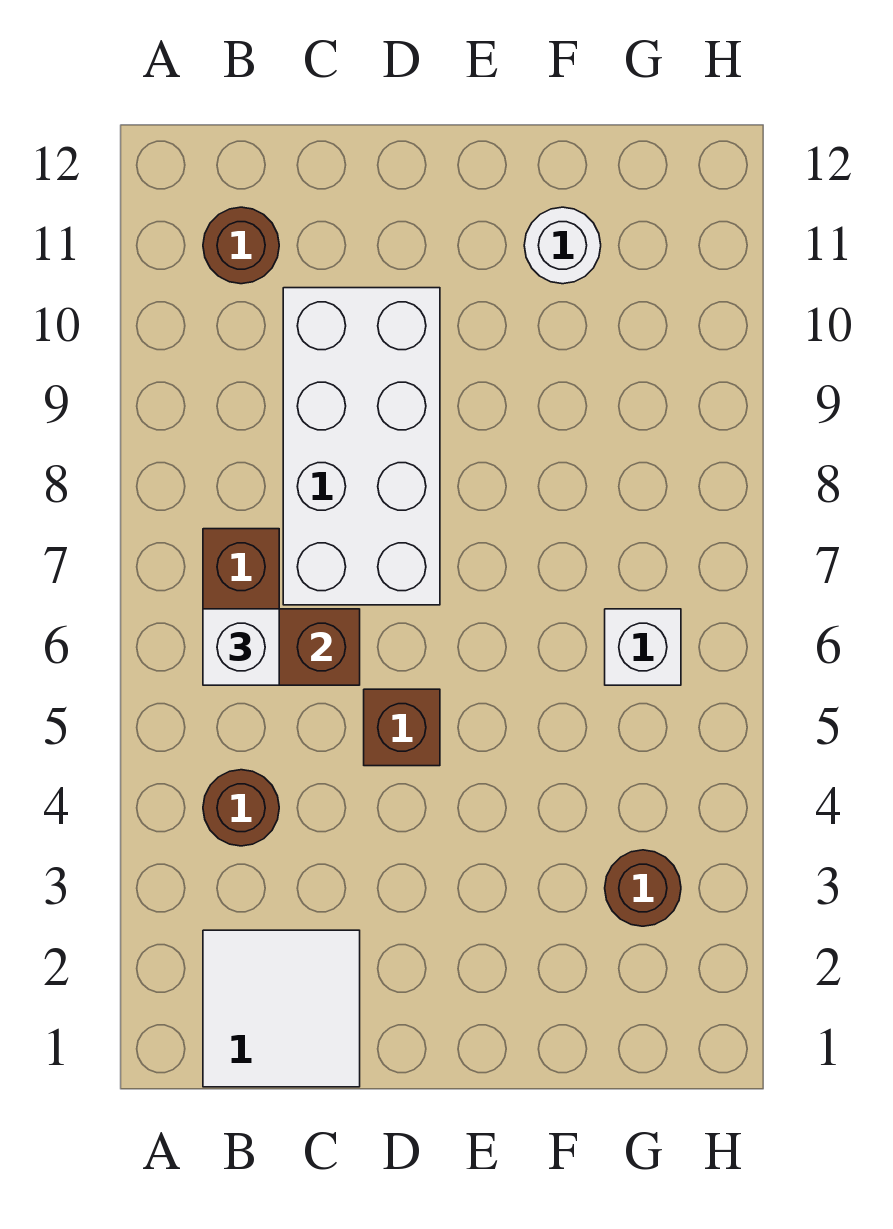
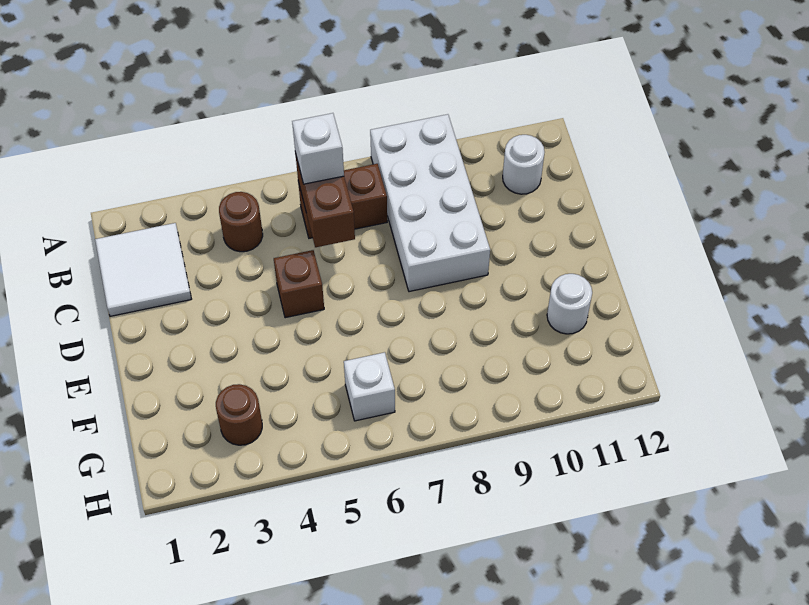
brown round brick B11 level 1 -> white round brick B11 level 1
white brick C7:D10 level 1 -> white brick A8:D9 level 1

